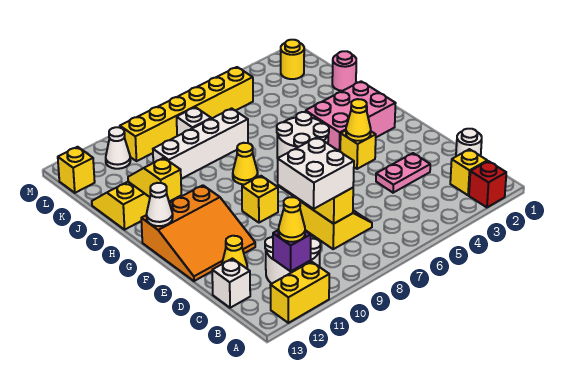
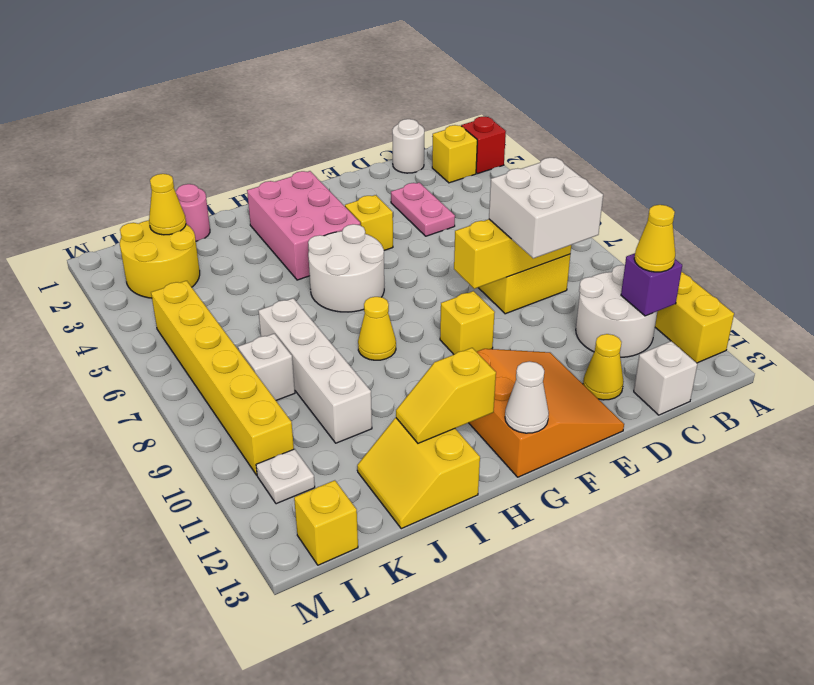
yellow cone F4 level 2 -> yellow cone K2 level 2
yellow round brick L2 level 1 -> yellow round brick K2:L3 level 1
white cone L11 level 1 -> white plate L11 level 1

